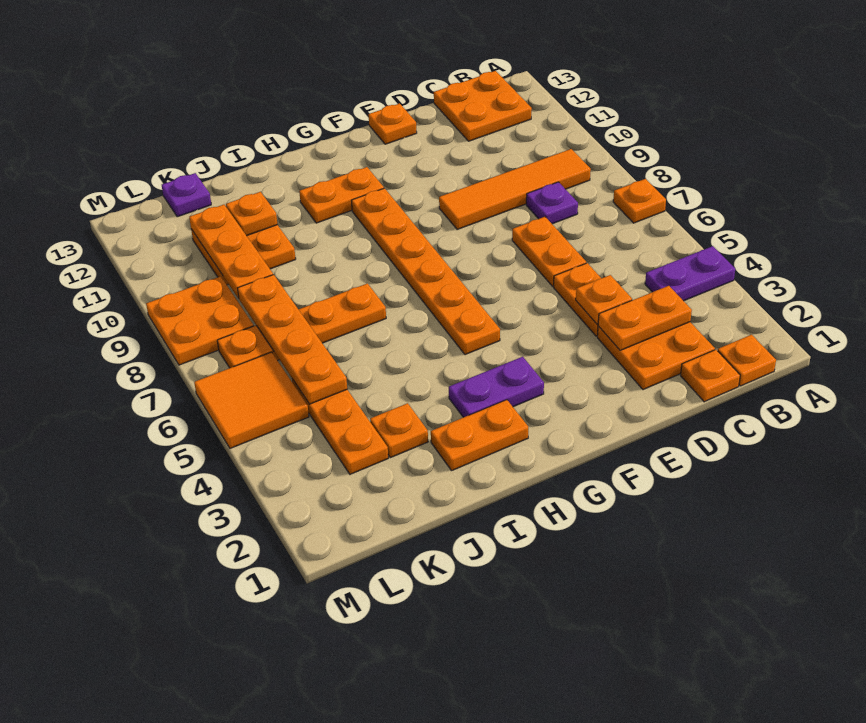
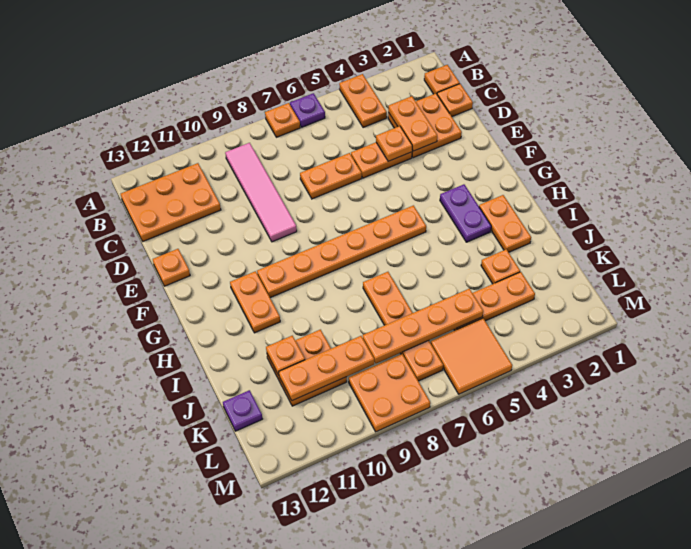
purple plate A4:B4 level 1 -> orange plate A4:B4 level 1
orange tile B9:E9 level 1 -> pink tile B9:E9 level 1
orange plate B12:C13 level 1 -> orange plate B11:C13 level 1
purple plate C8 level 1 -> purple plate A6 level 1

